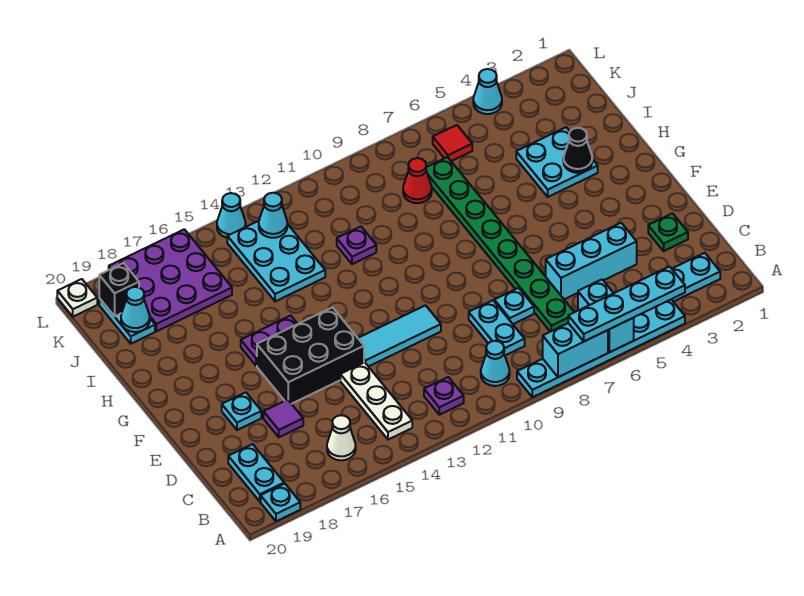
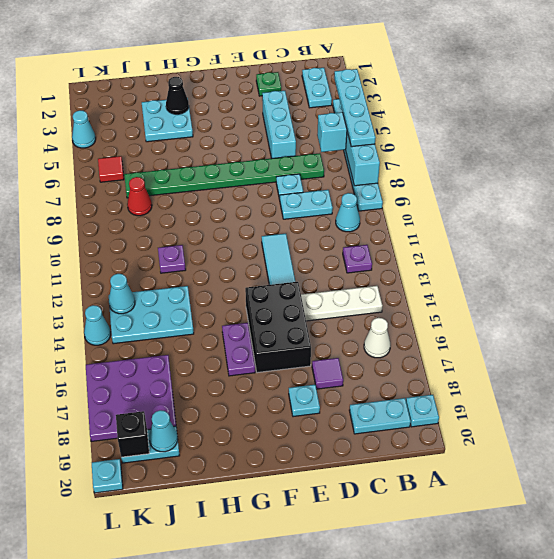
white plate L20 level 1 -> cyan plate L20 level 1

